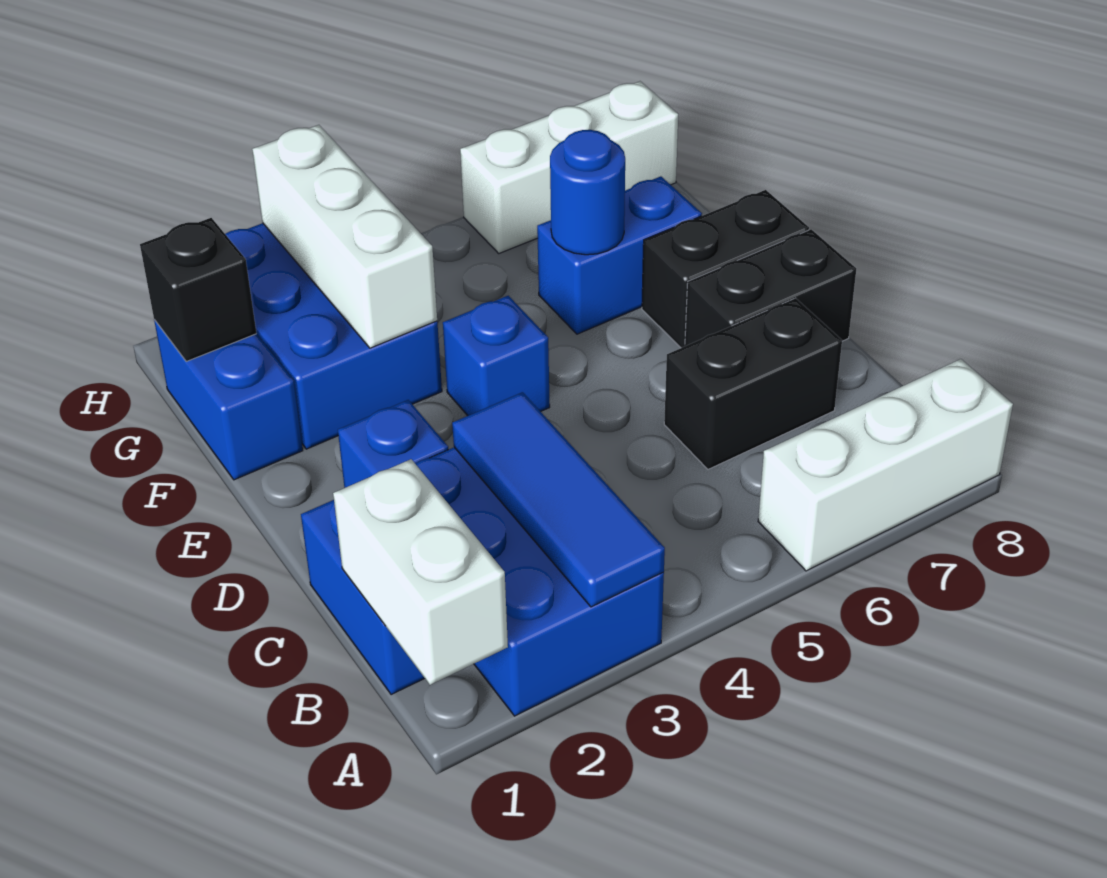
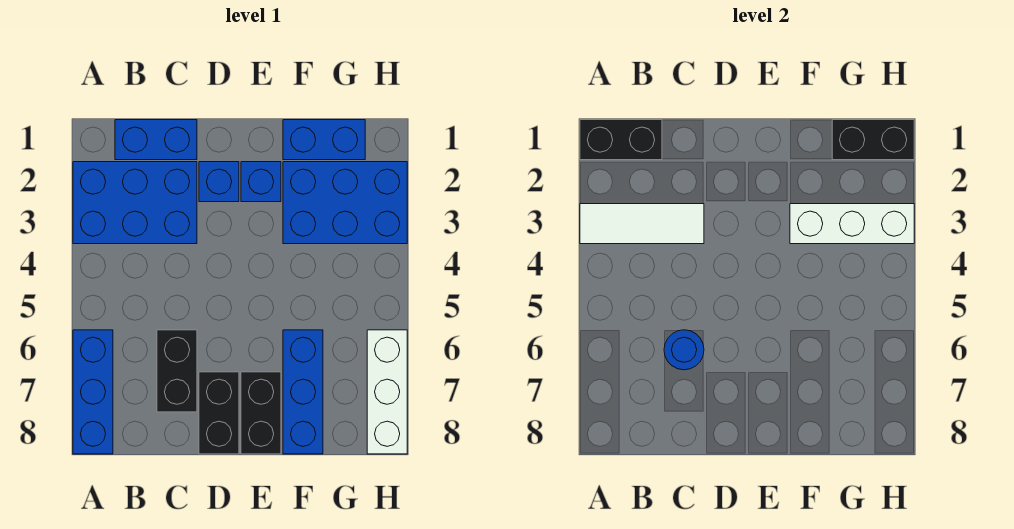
white brick A1:B1 level 2 -> black brick A1:B1 level 2
blue tile A3:C3 level 2 -> white tile A3:C3 level 2
white brick A6:A8 level 1 -> blue brick A6:A8 level 1
blue brick E4 level 1 -> blue brick E2 level 1
blue brick F6:F7 level 1 -> blue brick F6:F8 level 1
blue round brick F6 level 2 -> blue round brick C6 level 2
black brick G1 level 2 -> black brick G1:H1 level 2

